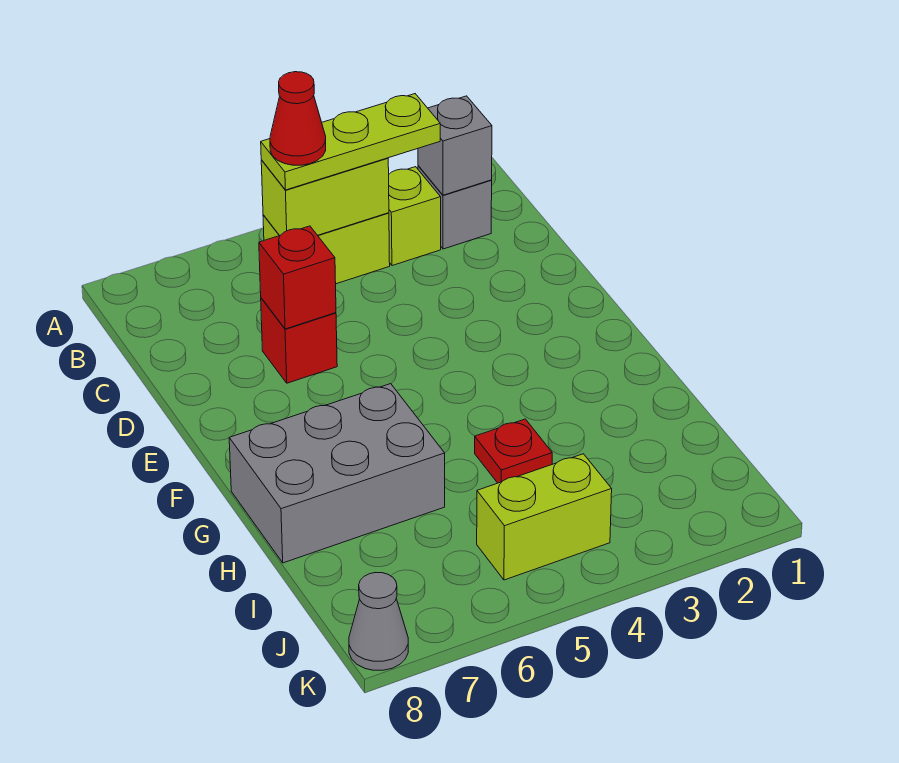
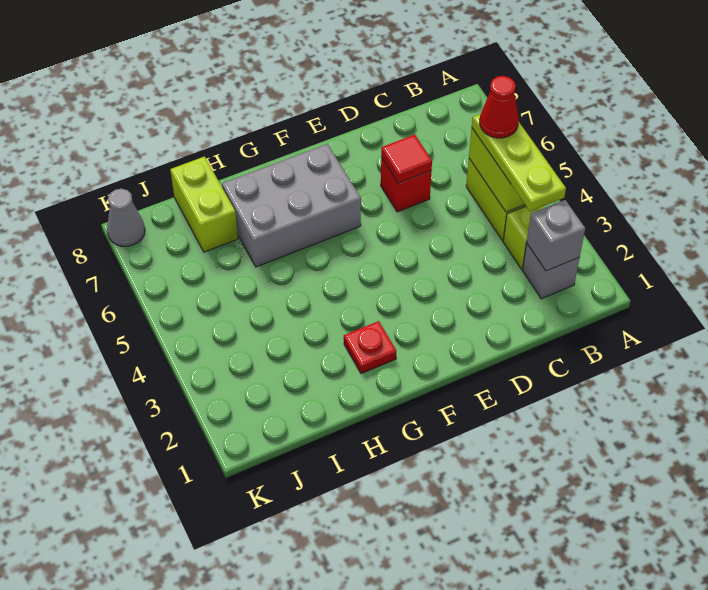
red brick D6 level 2 -> red tile D6 level 2
grey brick G6:H8 level 1 -> grey brick F6:H7 level 1
red plate H4 level 1 -> red plate G2 level 1
lime brick J4:J5 level 1 -> lime brick I7:I8 level 1

